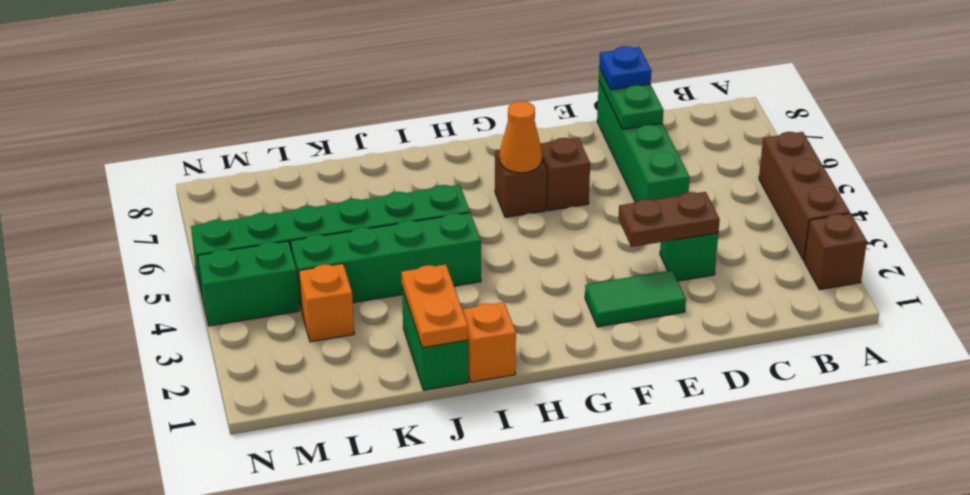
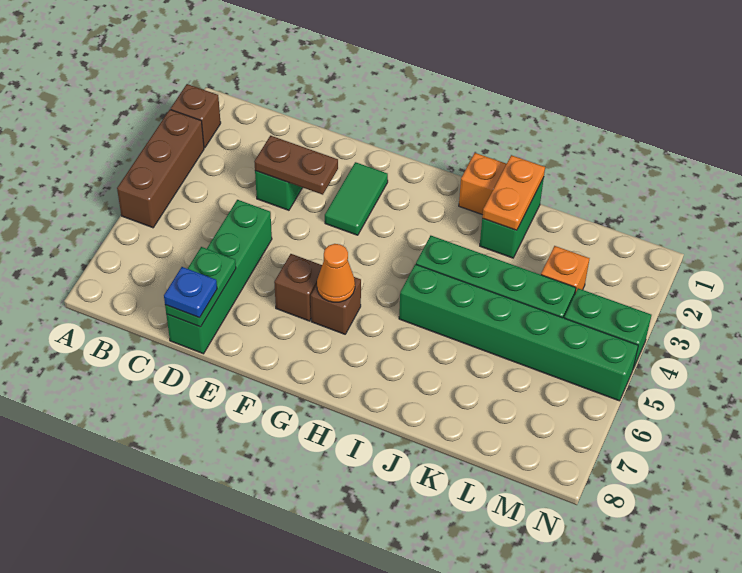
green tile E2:F2 level 1 -> green tile F2:F3 level 1

